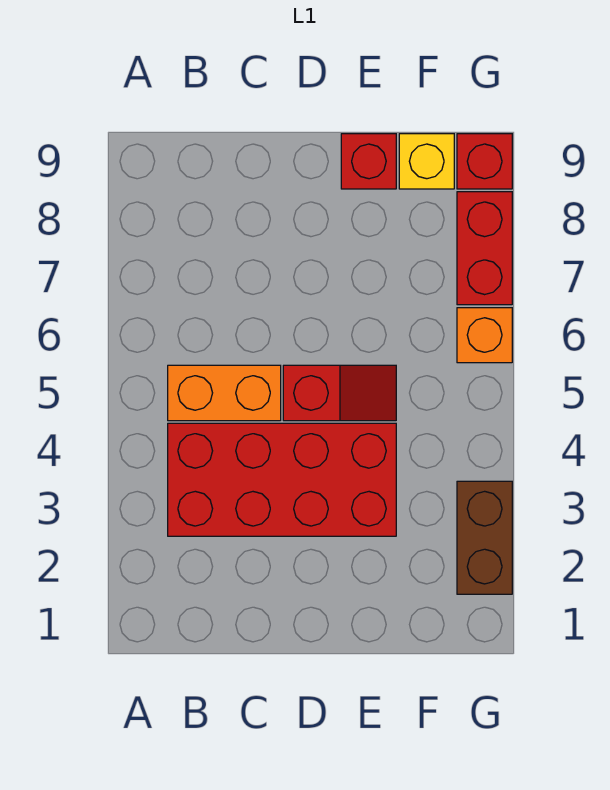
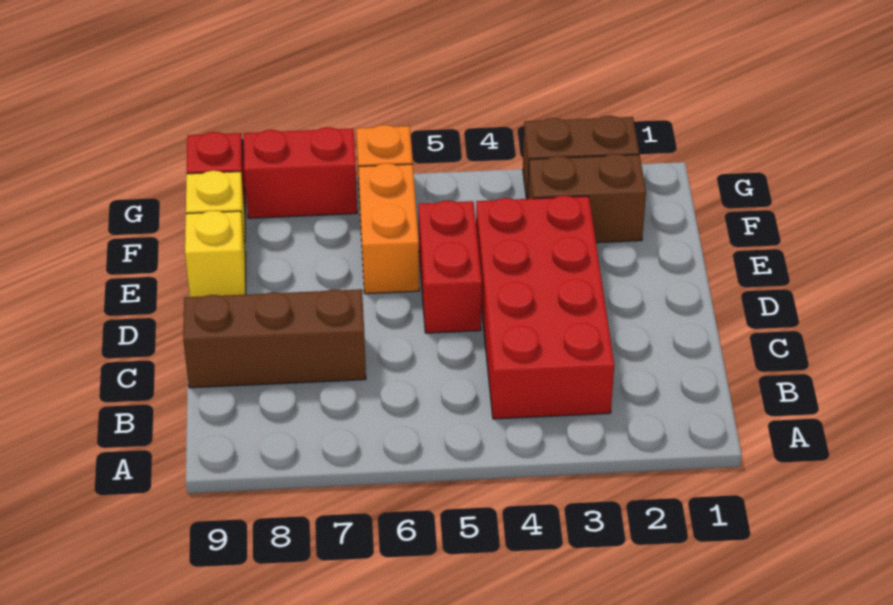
orange brick B5:C5 level 1 -> orange brick E6:F6 level 1
none -> brown brick C7:C9 level 1
red slope D5:E5 level 1 top D -> red brick D5:E5 level 1
red brick E9 level 1 -> yellow brick E9 level 1
none -> brown brick F2:F3 level 1

